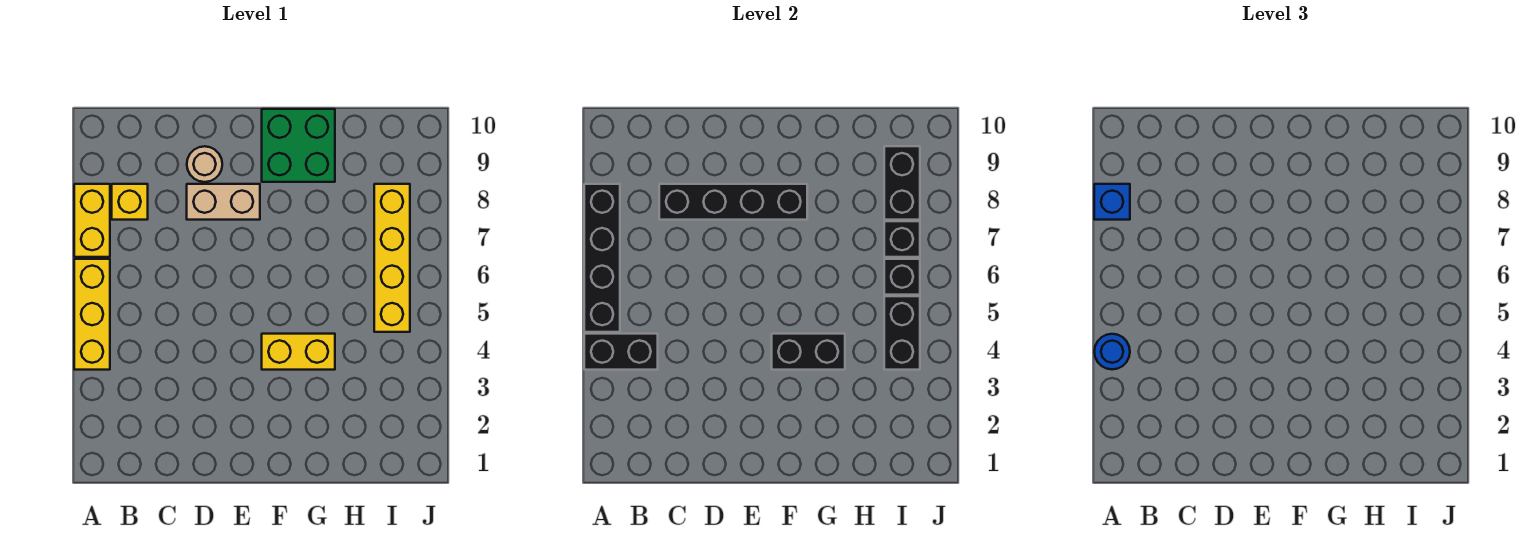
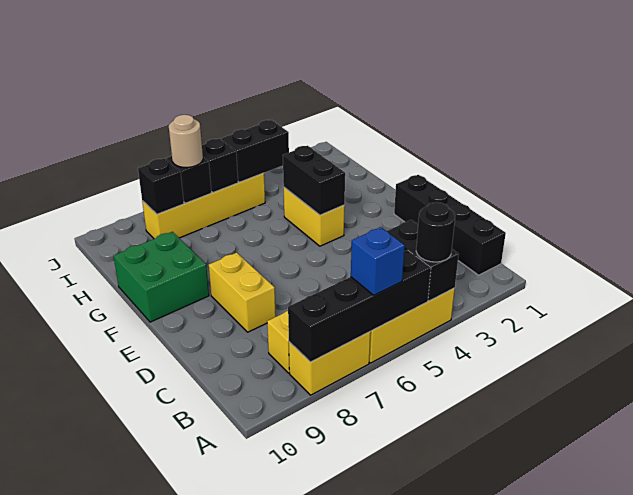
blue round brick A4 level 3 -> black round brick A4 level 3
blue brick A8 level 3 -> blue brick A6 level 3
black brick C8:F8 level 2 -> black brick B1:E1 level 1
tan brick D8:E8 level 1 -> yellow brick D8:E8 level 1
tan round brick D9 level 1 -> tan round brick I7 level 3
black brick I8:I9 level 2 -> black brick I8 level 2

